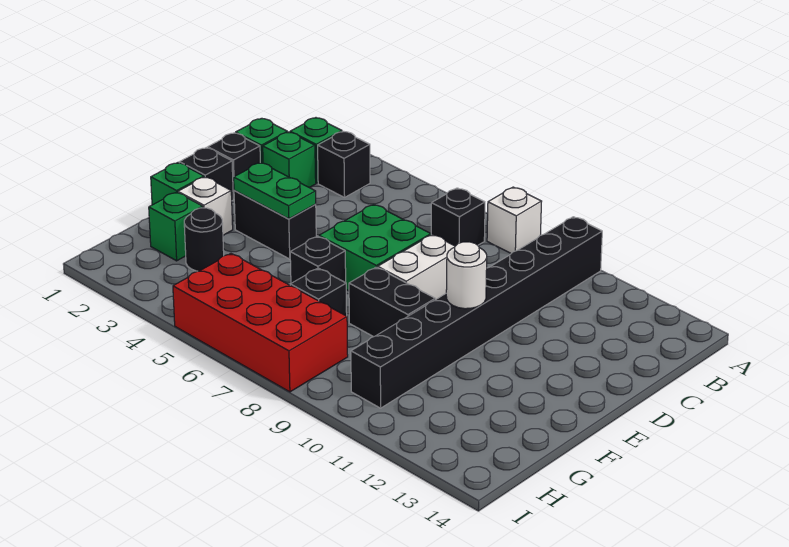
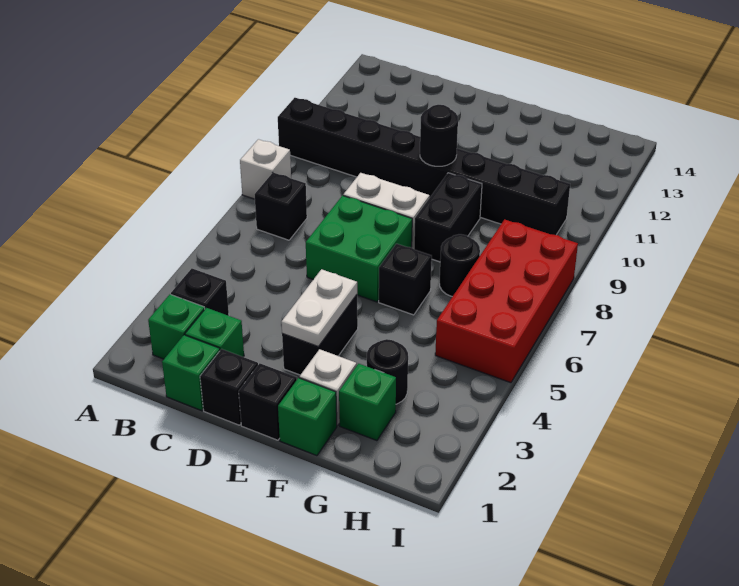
green plate E3:E4 level 2 -> white plate E3:E4 level 2
white round brick E10 level 2 -> black round brick E10 level 2
black brick G7 level 1 -> black round brick G7 level 1

